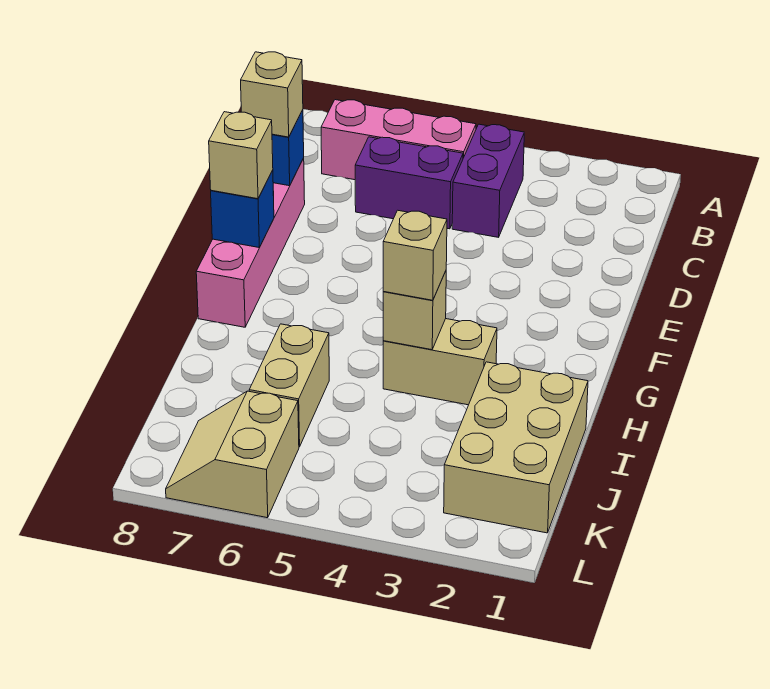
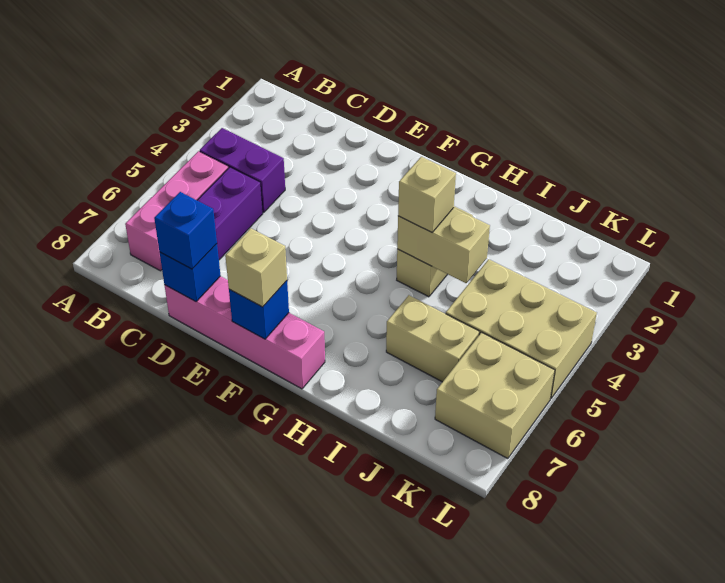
tan brick D8 level 3 -> blue brick D8 level 3
tan brick H4 level 2 -> tan brick H4:I4 level 2
tan brick I1:K2 level 1 -> tan brick J4:L5 level 1
tan slope K6:L7 level 1 top 6 -> tan brick K6:L7 level 1

